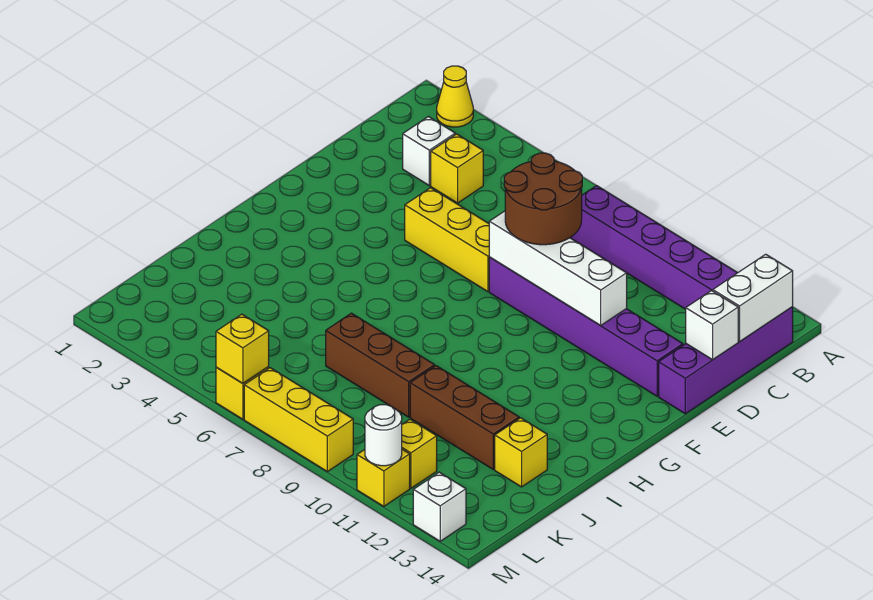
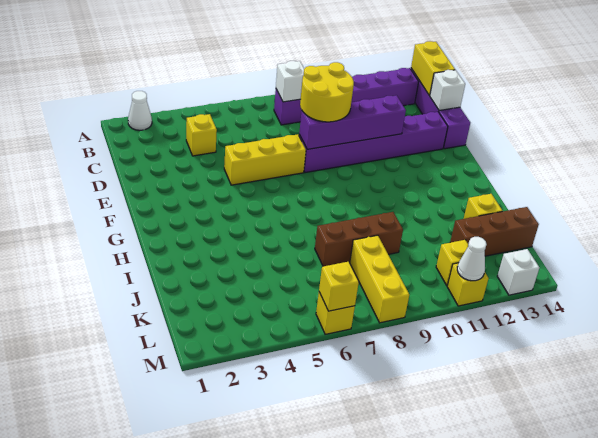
yellow cone A2 level 1 -> white cone A2 level 1
white brick B14:C14 level 2 -> yellow brick B14:C14 level 2
white brick C3 level 1 -> white brick B8 level 2
brown round brick D8:E9 level 3 -> yellow round brick D8:E9 level 3
white brick E8:E11 level 2 -> purple brick E8:E11 level 2
brown brick J10:J12 level 1 -> brown brick K12:K14 level 1
yellow brick M7:M9 level 1 -> yellow brick K8:M8 level 1
white round brick M11 level 2 -> white cone M11 level 2

